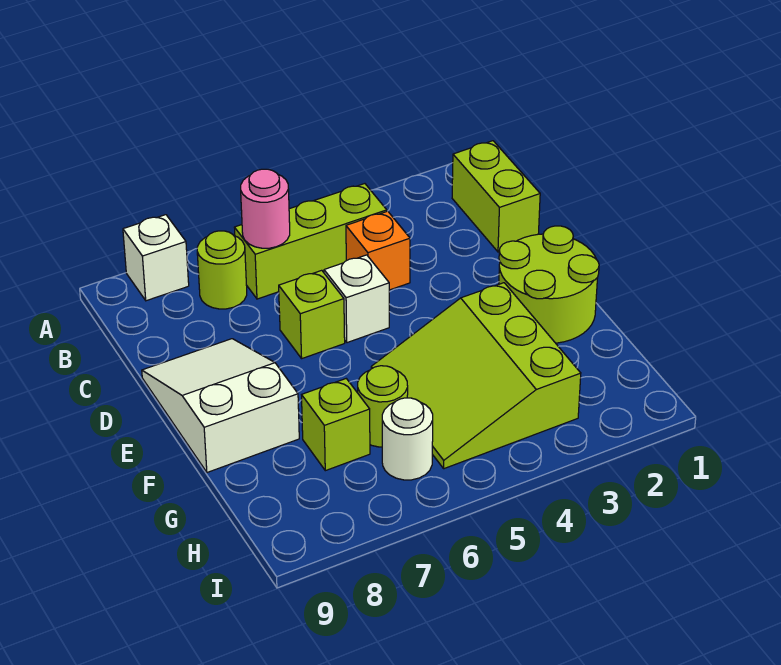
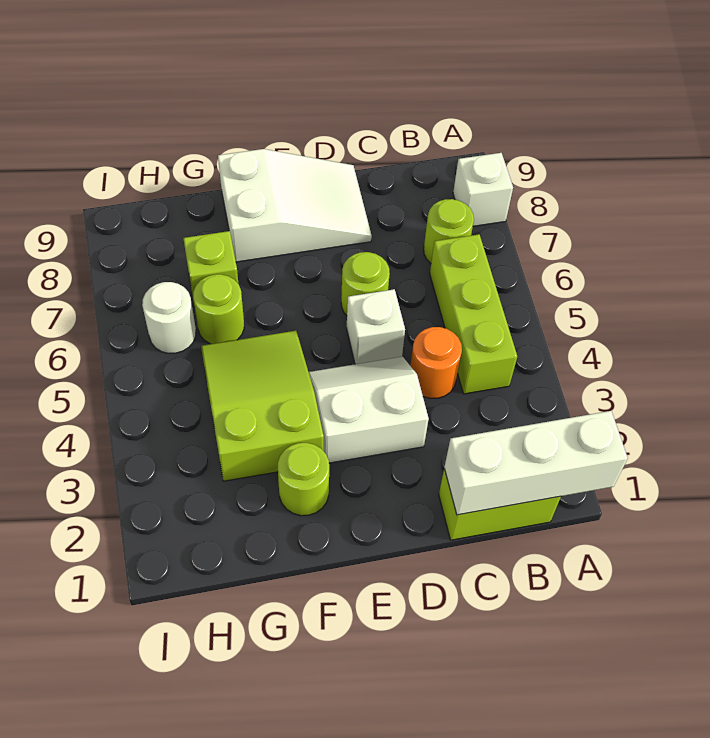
none -> white brick A1:C1 level 2
pink round brick B6 level 2 -> none
orange brick C4 level 1 -> orange round brick C4 level 1
none -> white slope D3:E4 level 1 top 3
lime brick D6 level 1 -> lime round brick D6 level 1
lime round brick E1:F2 level 1 -> lime round brick F2 level 1
lime slope F3:H5 level 1 top 3 -> lime slope F3:G5 level 1 top 3

